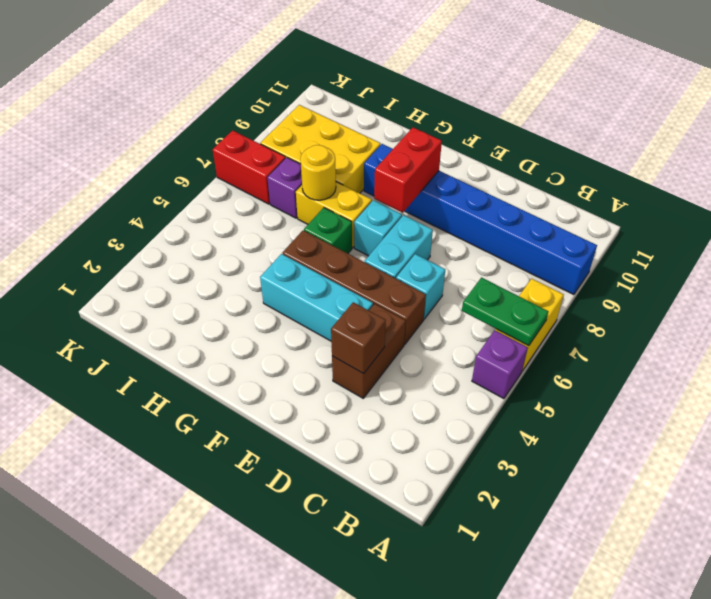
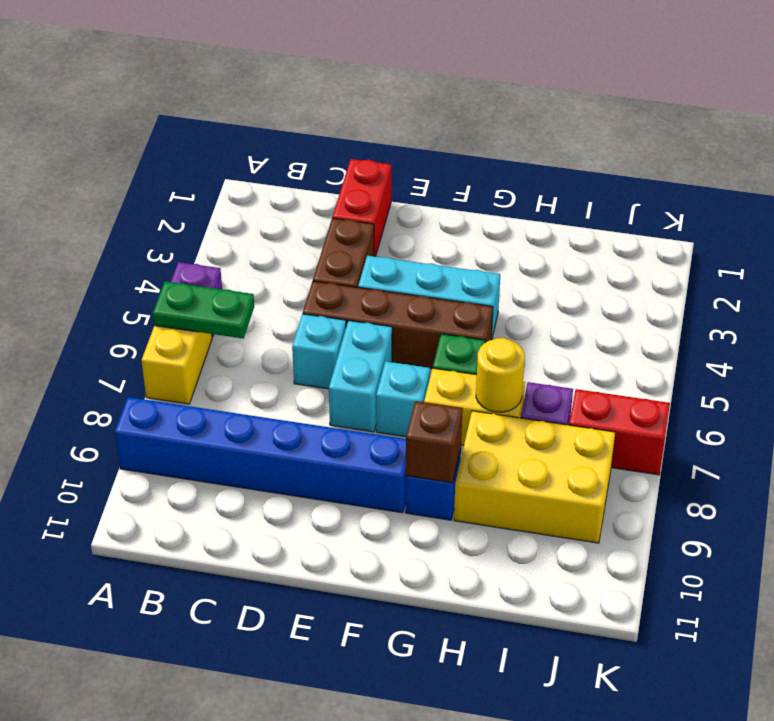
brown brick D3 level 2 -> brown brick G9 level 2
red brick F8:F9 level 2 -> red brick D1:D2 level 1

